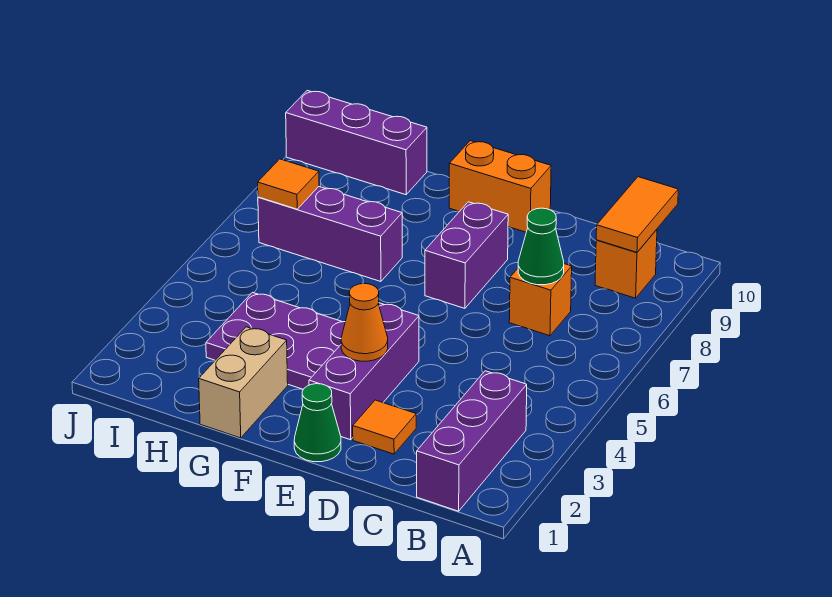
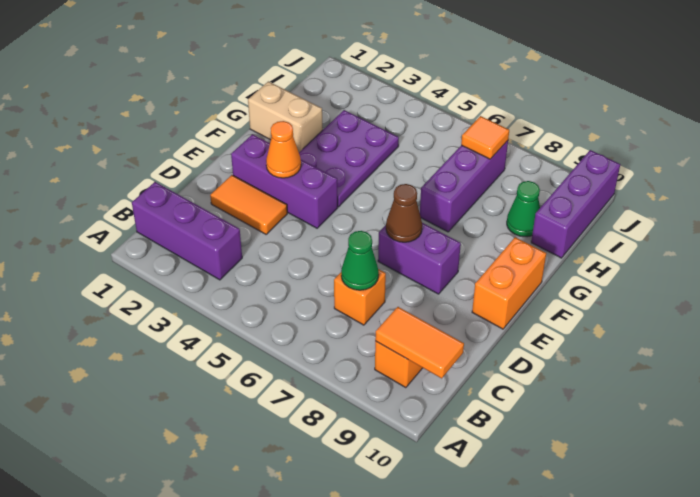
orange tile D2 level 1 -> orange tile D2:D3 level 1
green cone E1 level 1 -> green cone H9 level 1
none -> brown cone E7 level 2

